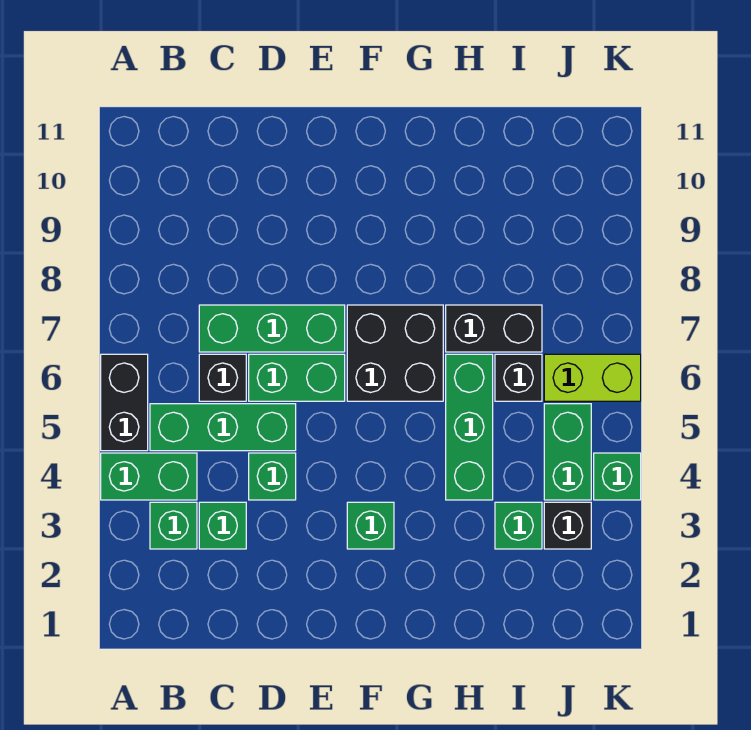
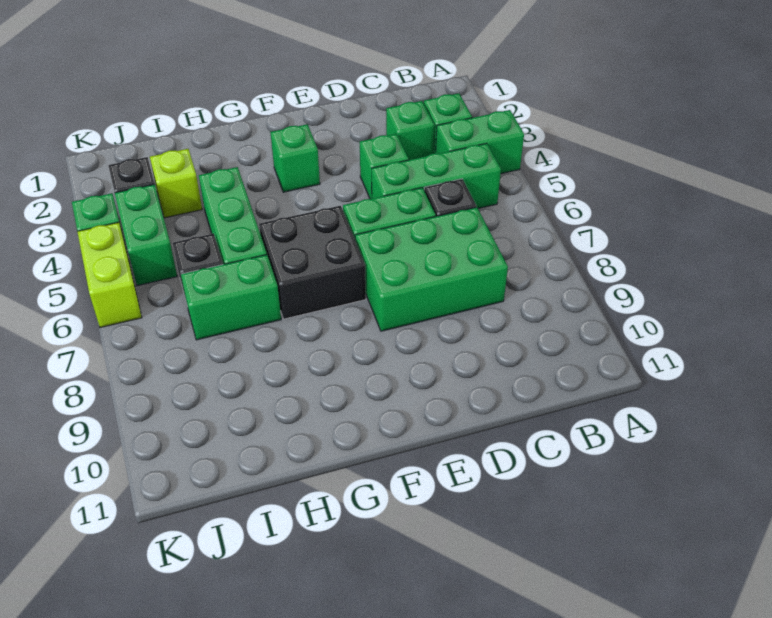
black brick A5:A6 level 1 -> none
green brick C7:E7 level 1 -> green brick C7:E8 level 1
black brick H7:I7 level 1 -> green brick H7:I7 level 1
green brick I3 level 1 -> lime brick I3 level 1
lime brick J6:K6 level 1 -> lime brick K5:K6 level 1

